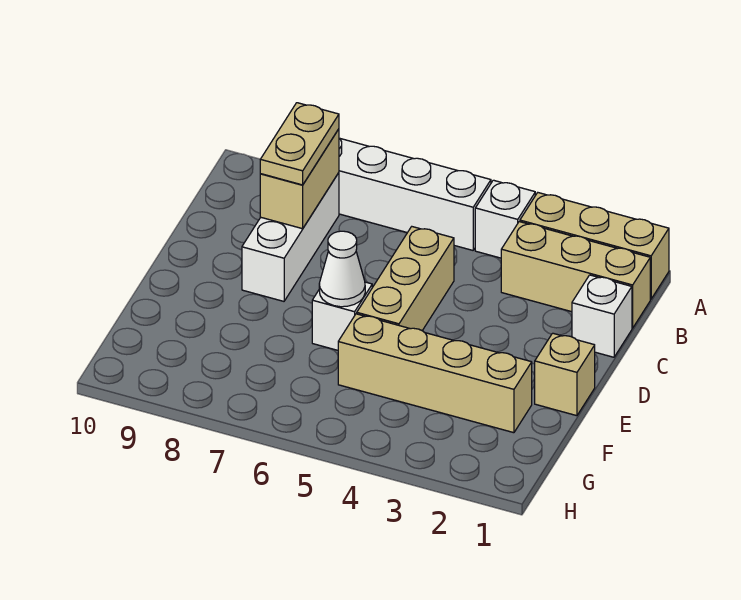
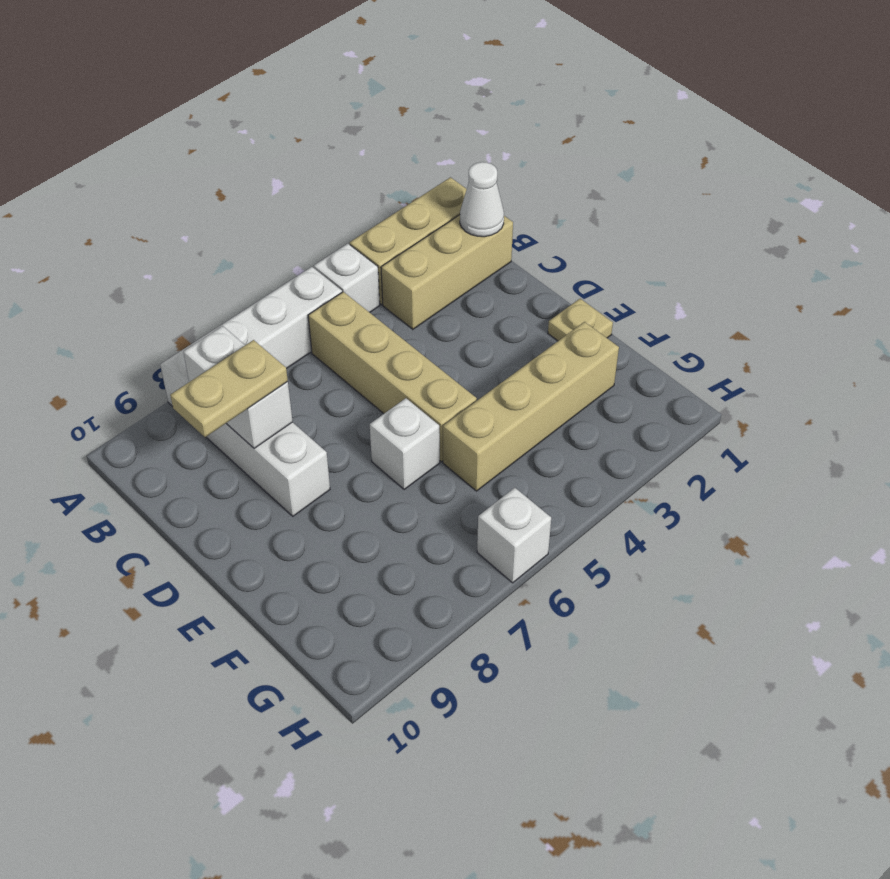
tan brick B8:C8 level 2 -> white brick B8:C8 level 2
tan plate B8:C8 level 3 -> tan plate C8:C9 level 3
white brick C1 level 1 -> white brick H6 level 1
tan brick C5:E5 level 1 -> tan brick B5:E5 level 1
tan brick E1 level 1 -> tan plate E1 level 1
white cone E6 level 2 -> white cone B1 level 2

